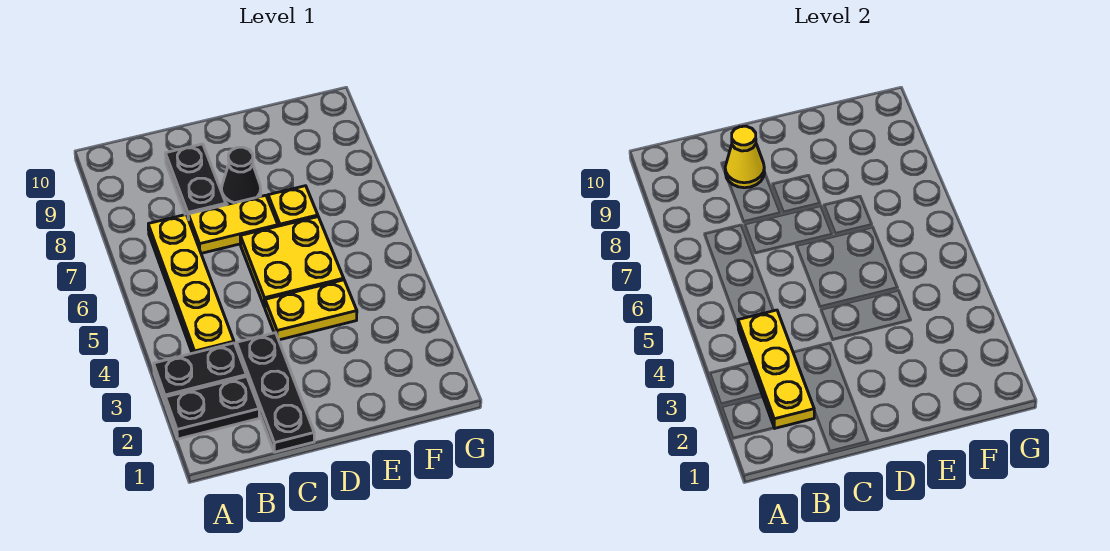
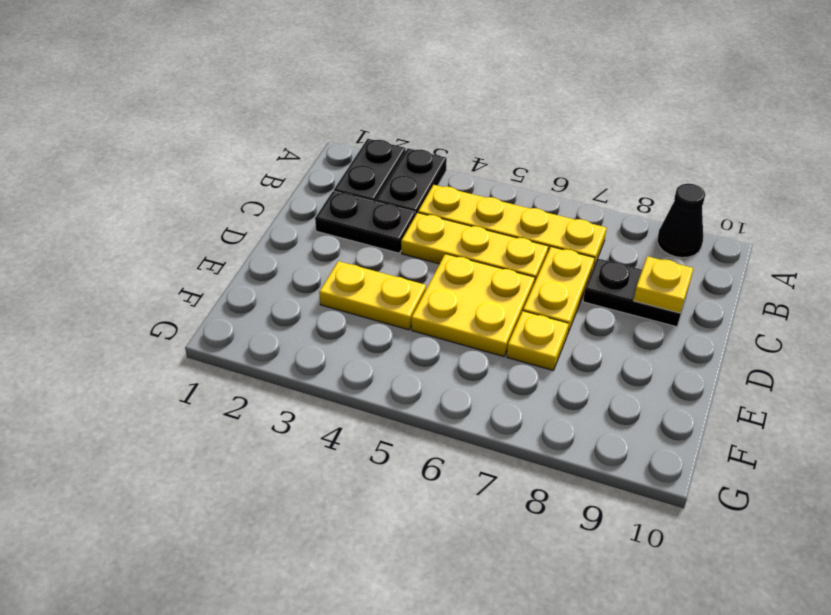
yellow plate B2:B4 level 2 -> yellow plate C4:C6 level 1
black plate C1:C3 level 1 -> black plate C2:C3 level 1
yellow cone C9 level 2 -> yellow plate C9 level 2
yellow plate D4:E4 level 1 -> yellow plate E3:E4 level 1
black cone D8 level 1 -> black cone A9 level 1

